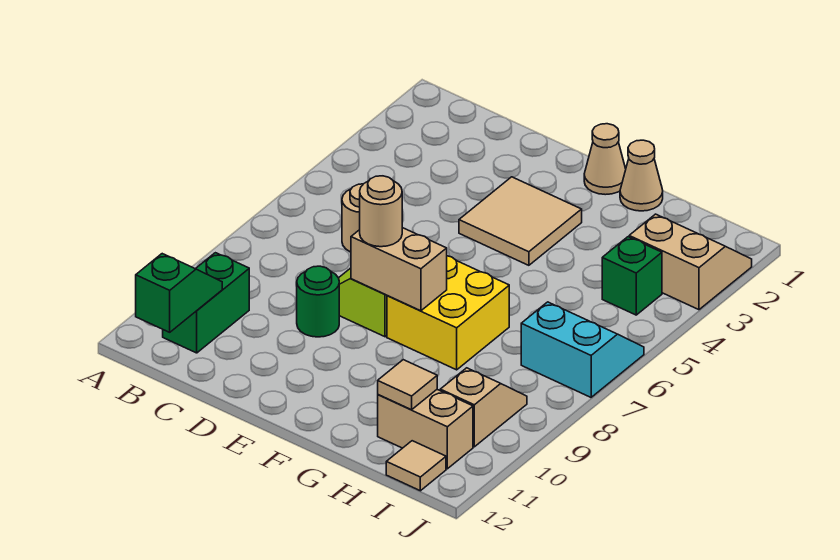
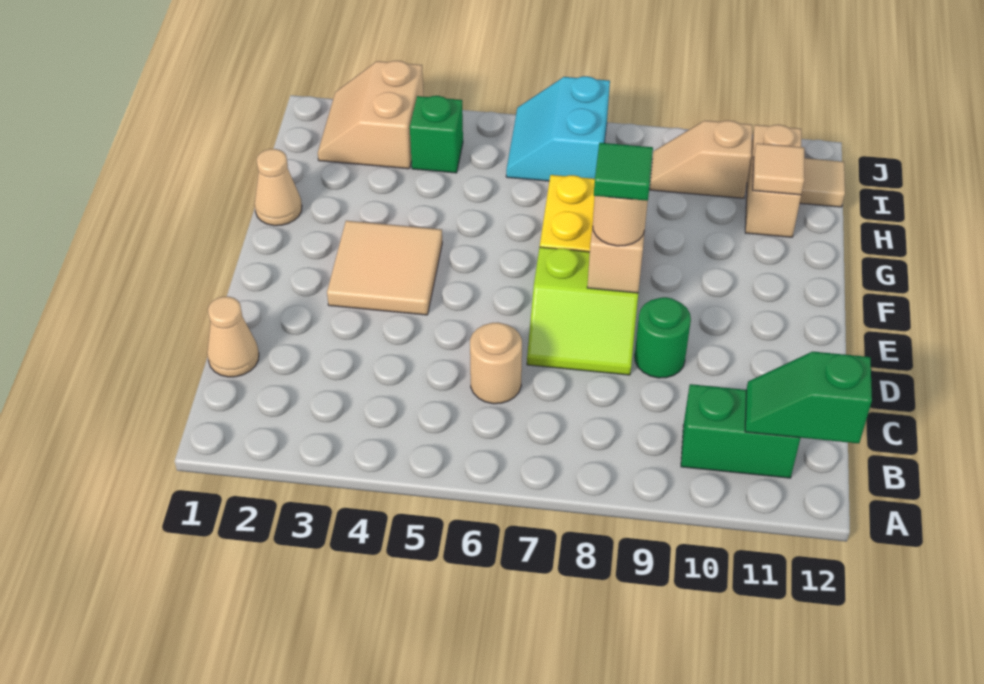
none -> green tile E8 level 4
tan cone F1 level 1 -> tan cone C1 level 1

